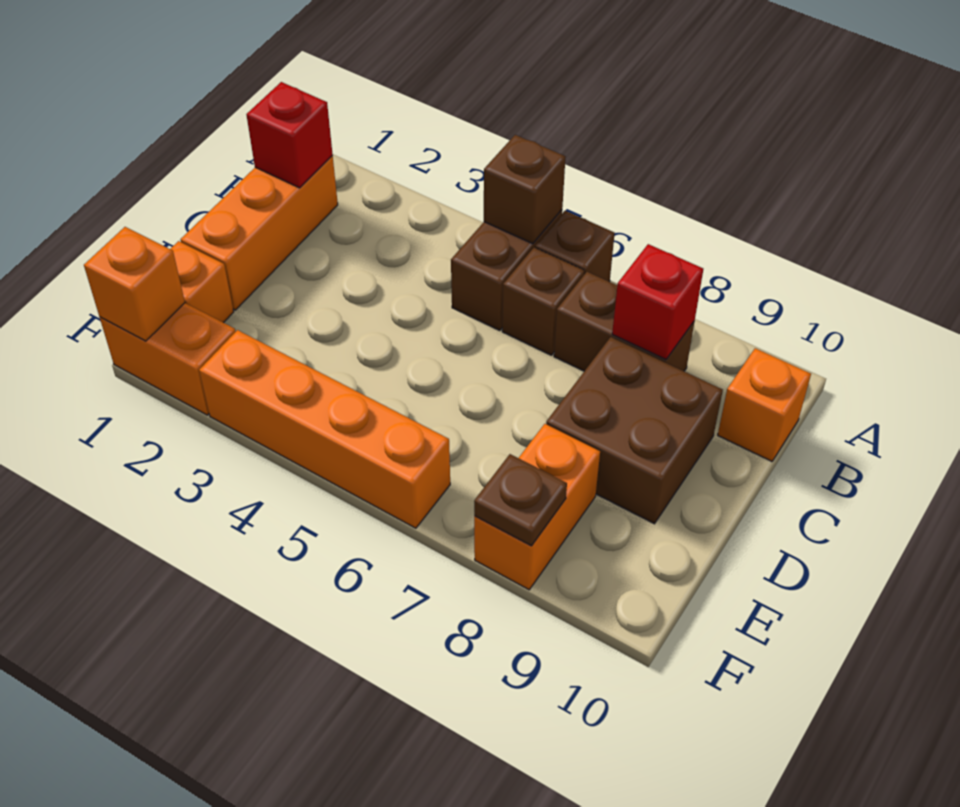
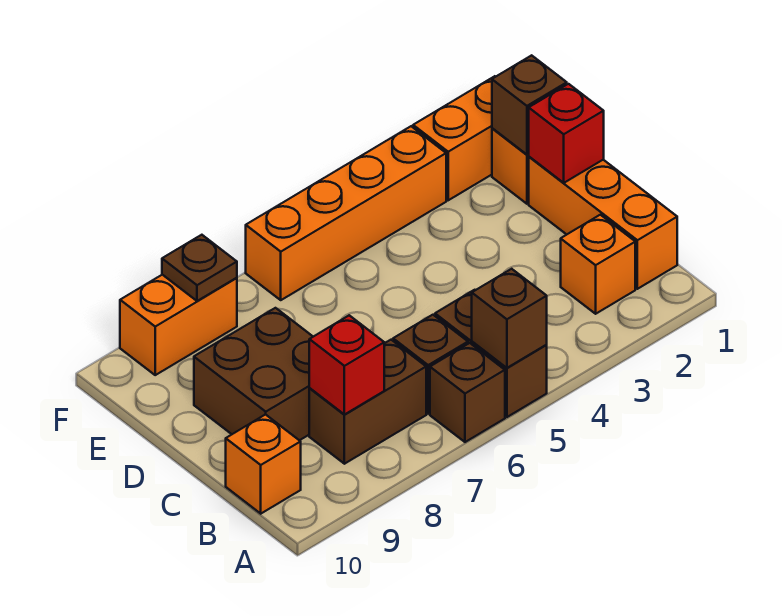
red brick B1 level 2 -> red brick D1 level 2
none -> brown brick E1 level 2
orange brick E8:F8 level 1 -> orange brick F8:F9 level 1
orange brick F1 level 2 -> orange brick B2 level 1

